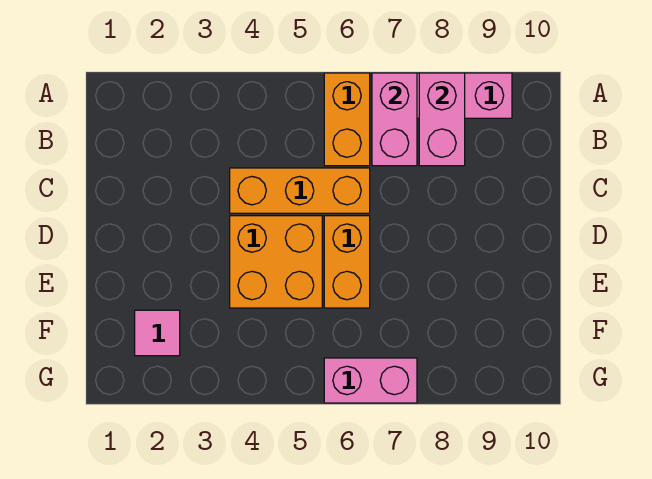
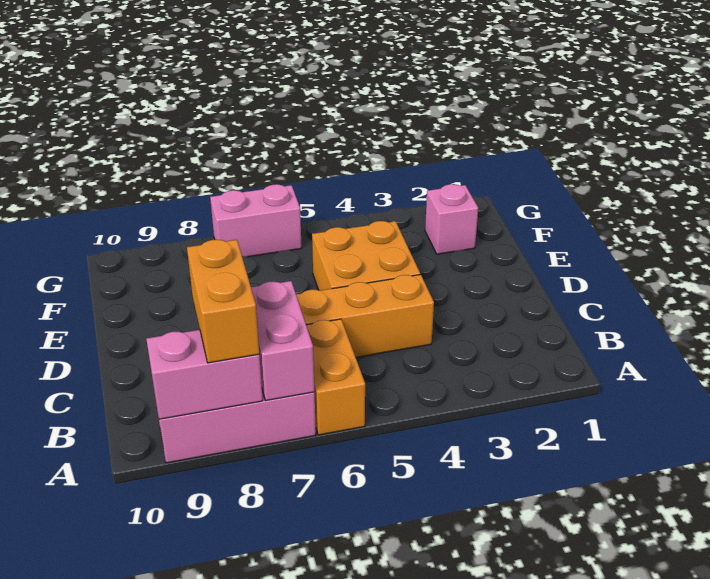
pink brick A8:B8 level 2 -> pink brick A8:A9 level 2
orange brick D6:E6 level 1 -> orange brick A8:B8 level 3
pink tile F2 level 1 -> pink brick F2 level 1

